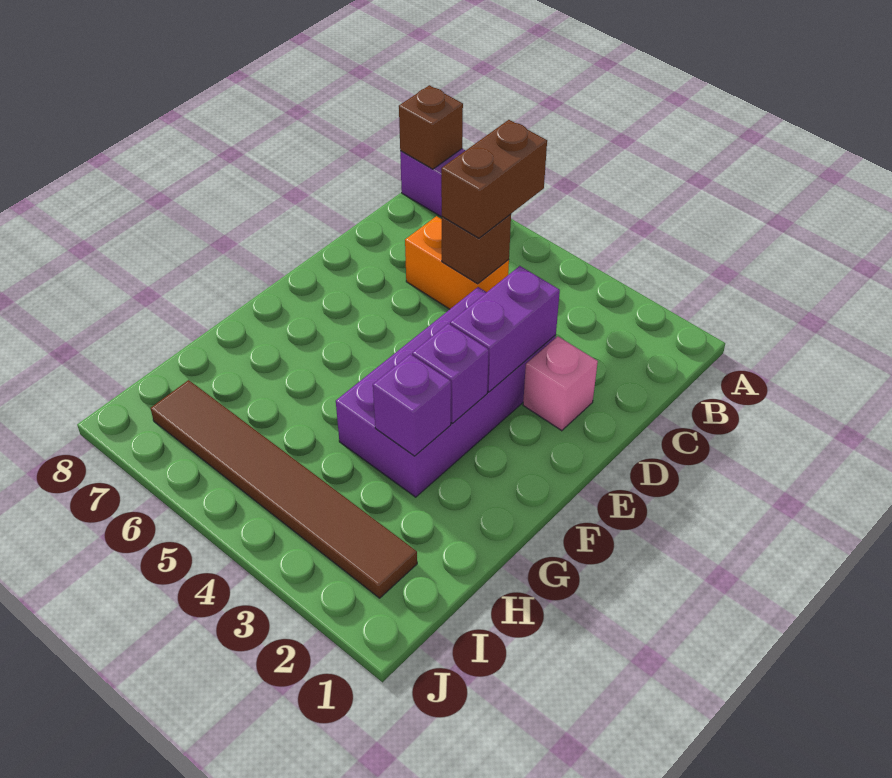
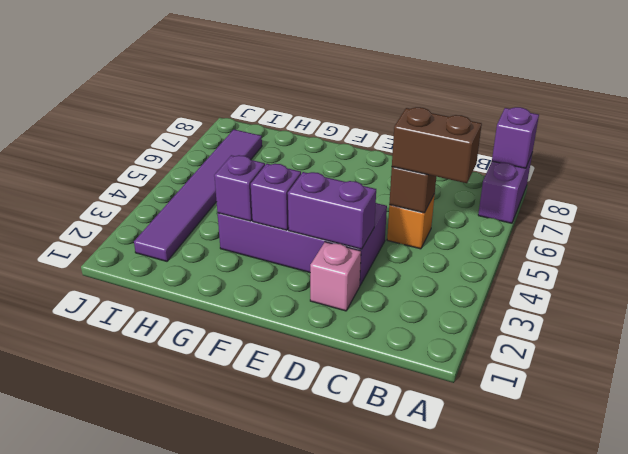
brown brick A8 level 2 -> purple brick A8 level 2
orange brick C5:C6 level 1 -> orange brick C5 level 1
brown tile I2:I7 level 1 -> purple tile I2:I7 level 1

